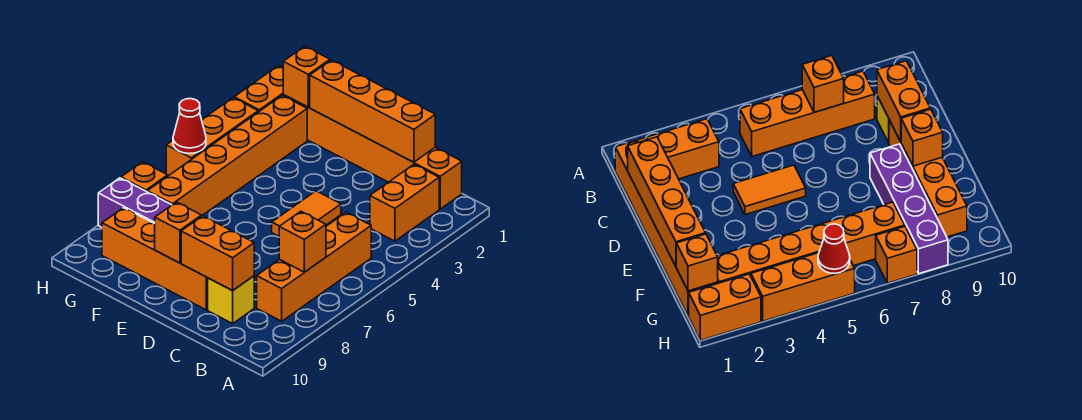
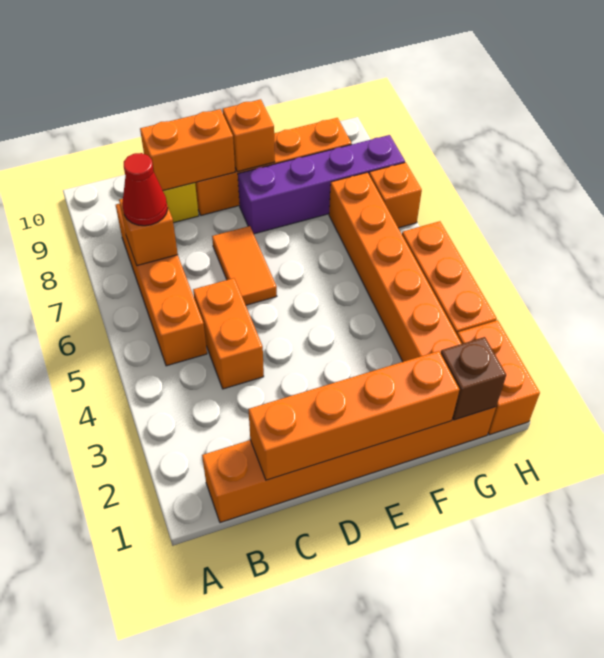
orange brick B2:B3 level 1 -> orange brick C4:C5 level 1
orange tile D4:D5 level 1 -> orange tile D6:D7 level 1
orange brick G1 level 2 -> brown brick G1 level 2
red cone H5 level 2 -> red cone B7 level 3

